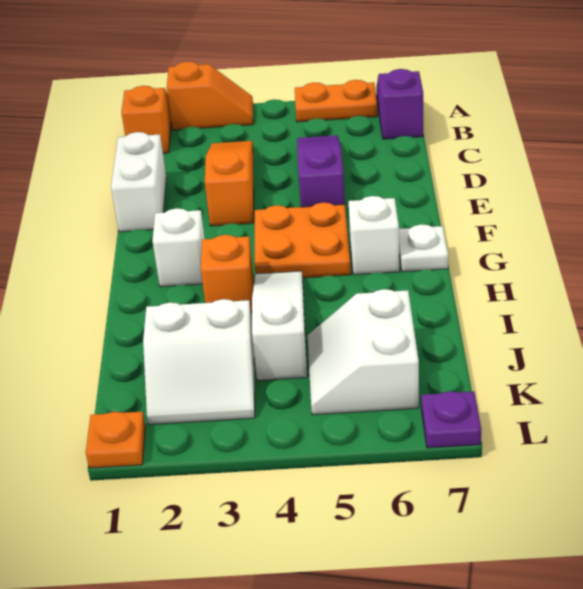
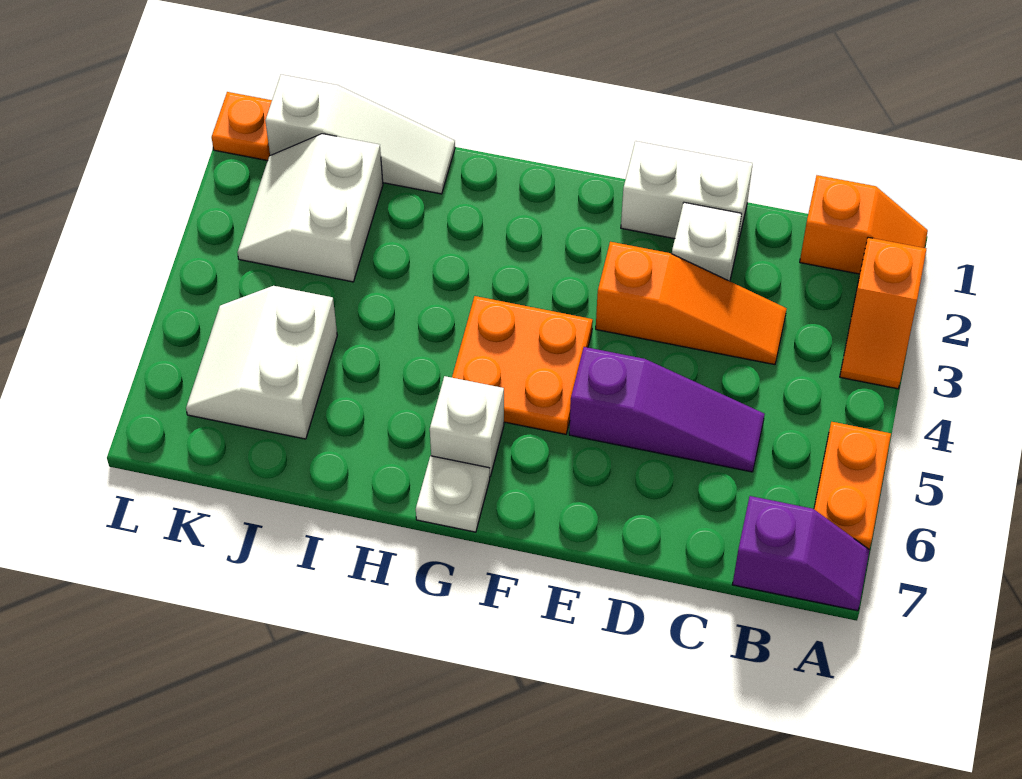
white brick G2 level 1 -> white brick D2 level 1
orange brick H3 level 1 -> none
white slope H4:J4 level 1 top J -> white slope I1:K1 level 1 top K
white slope J5:K6 level 1 top 6 -> white slope J5:K6 level 1 top J
purple plate L7 level 1 -> none

